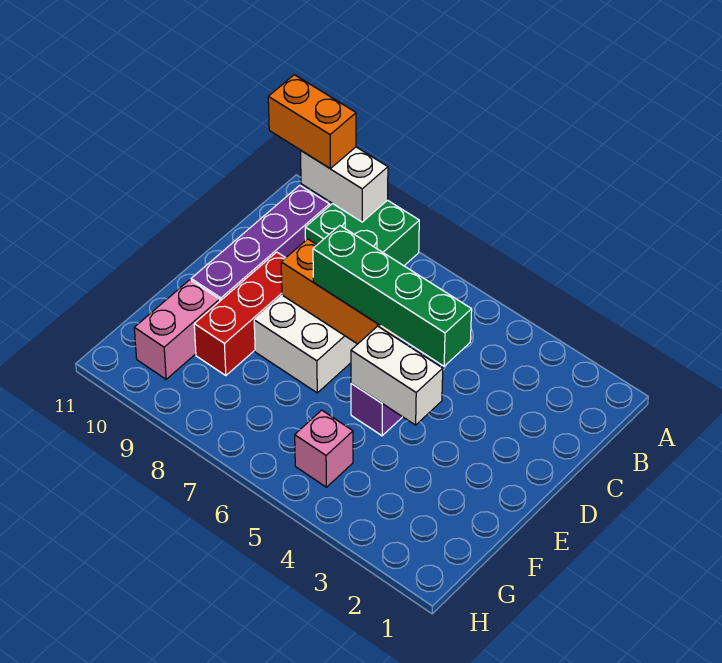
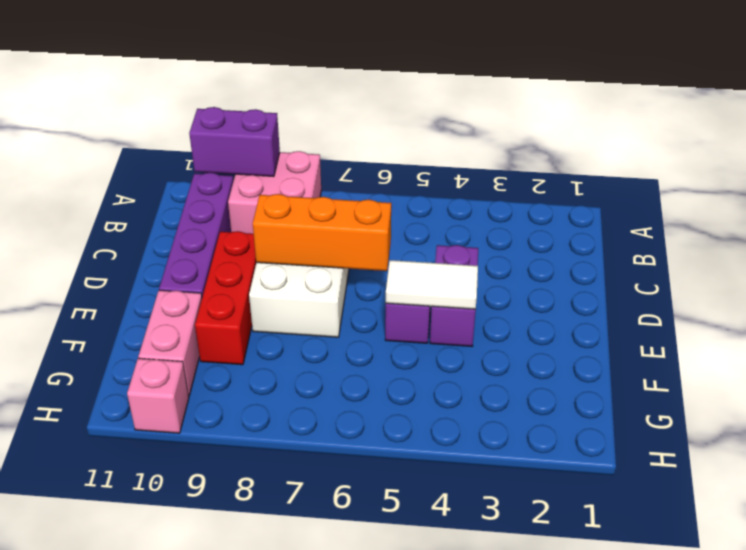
green brick A8:B9 level 1 -> pink brick A8:B9 level 1
white brick A9:A10 level 2 -> purple brick A9:A10 level 2
orange brick A10:A11 level 3 -> none
none -> purple brick D4:E4 level 1
green brick D4:D7 level 3 -> none
white brick E4:E5 level 2 -> white tile E4:E5 level 2
pink brick G5 level 1 -> pink brick H10 level 1

